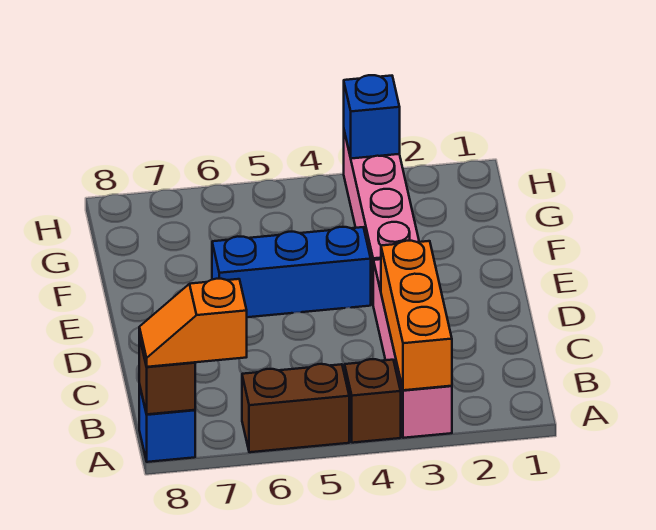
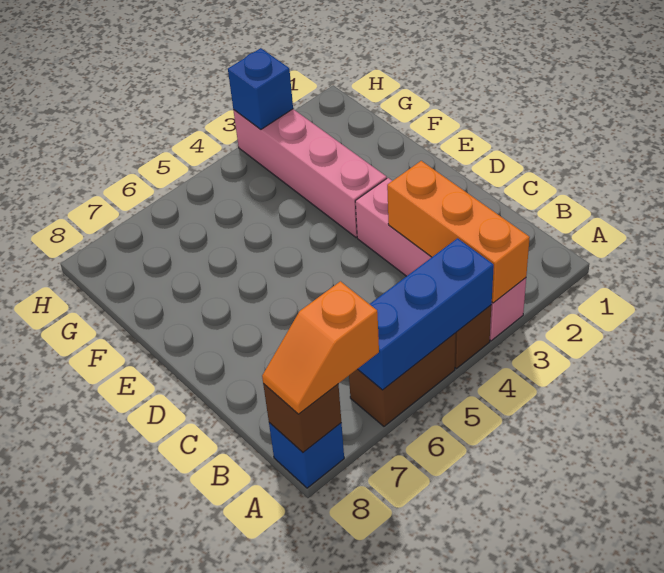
blue brick E4:E6 level 1 -> blue brick A4:A6 level 2

